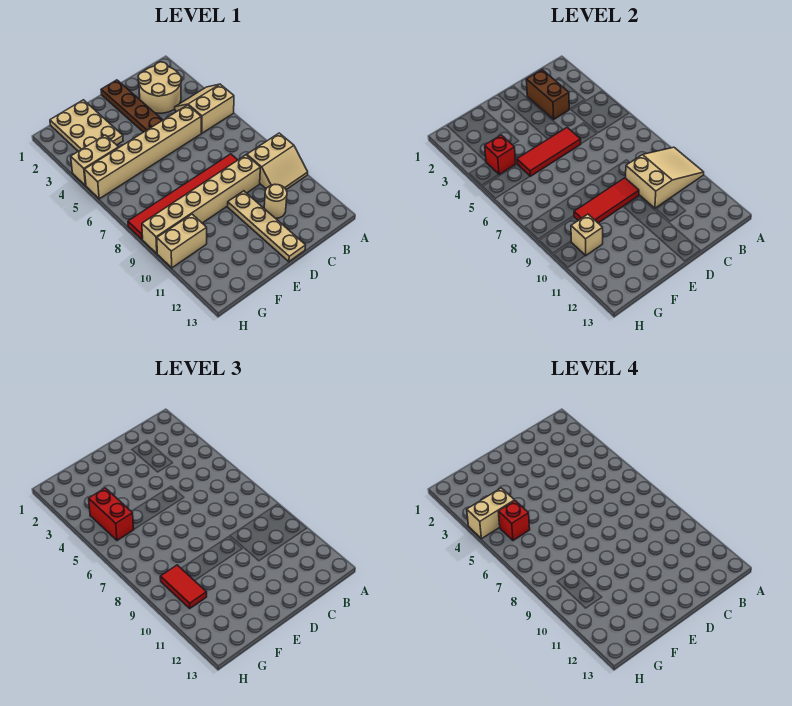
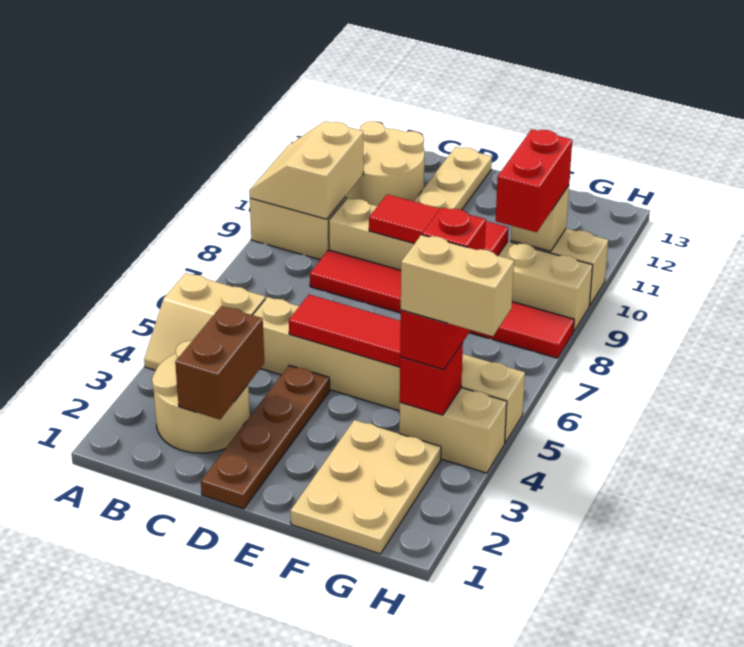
tan slope A9:C10 level 2 top C -> tan slope A9:B10 level 2 top B
tan round brick C11 level 1 -> tan round brick B11:C12 level 1
red tile G9:G10 level 3 -> red brick G9:G10 level 3

